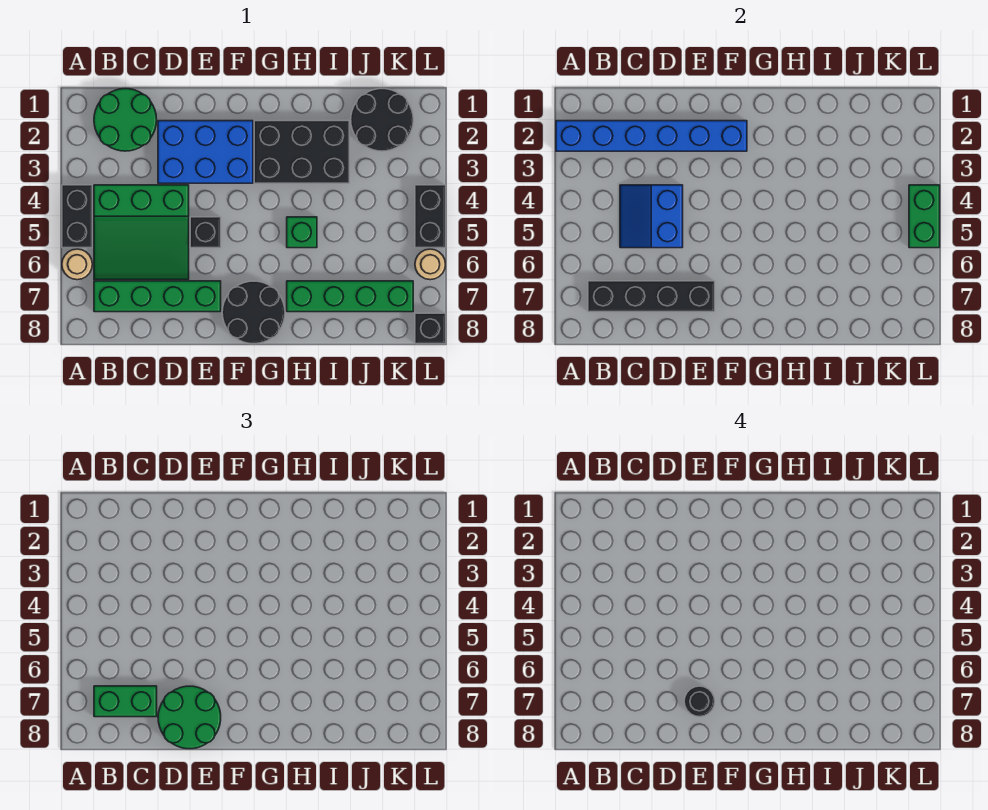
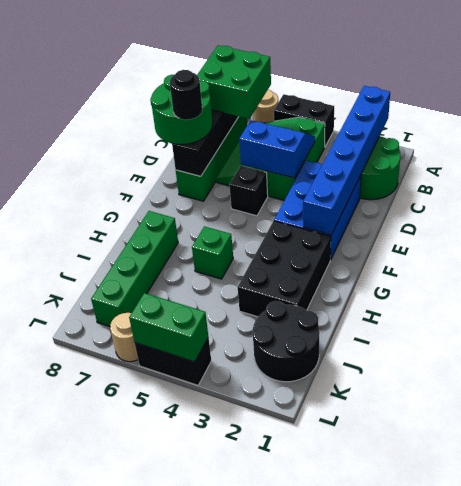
green brick B7:C7 level 3 -> green brick B6:C7 level 3
black round brick F7:G8 level 1 -> none
black brick L8 level 1 -> none

